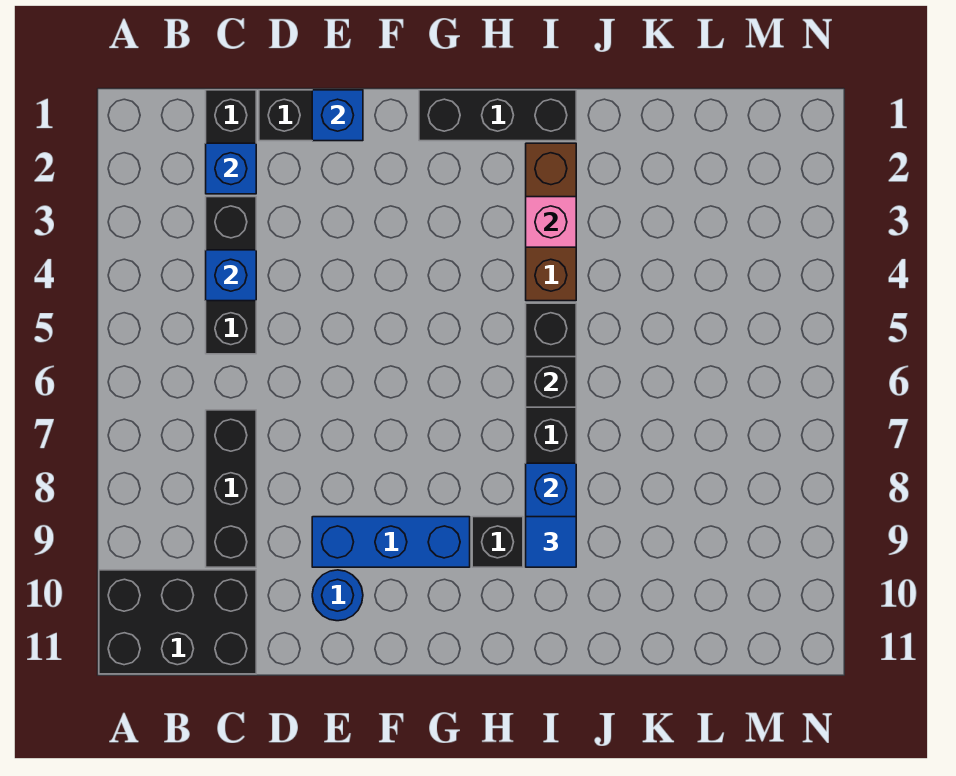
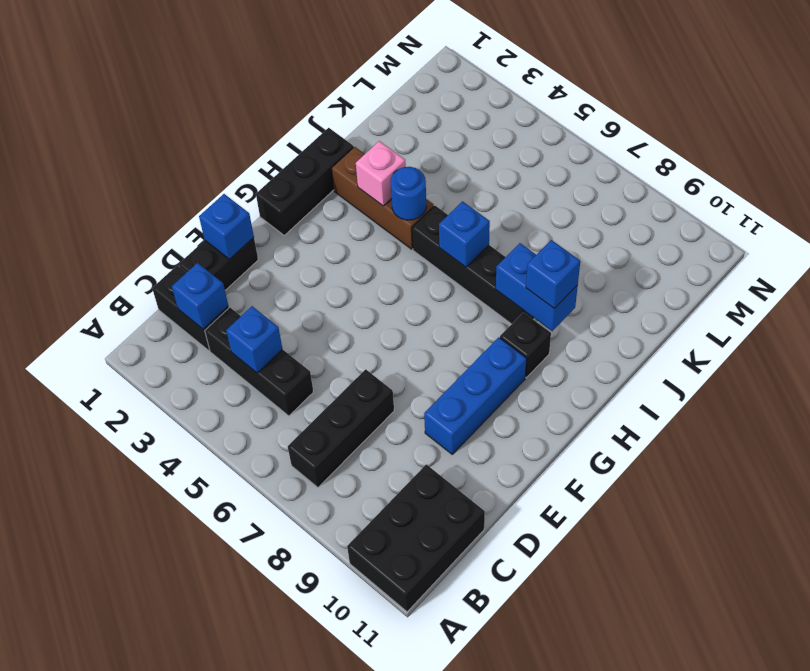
black brick C7:C9 level 1 -> black brick B7:D7 level 1
blue round brick E10 level 1 -> blue round brick I4 level 2
black brick I6 level 2 -> blue brick I6 level 2
blue tile I9 level 3 -> blue brick I9 level 3

